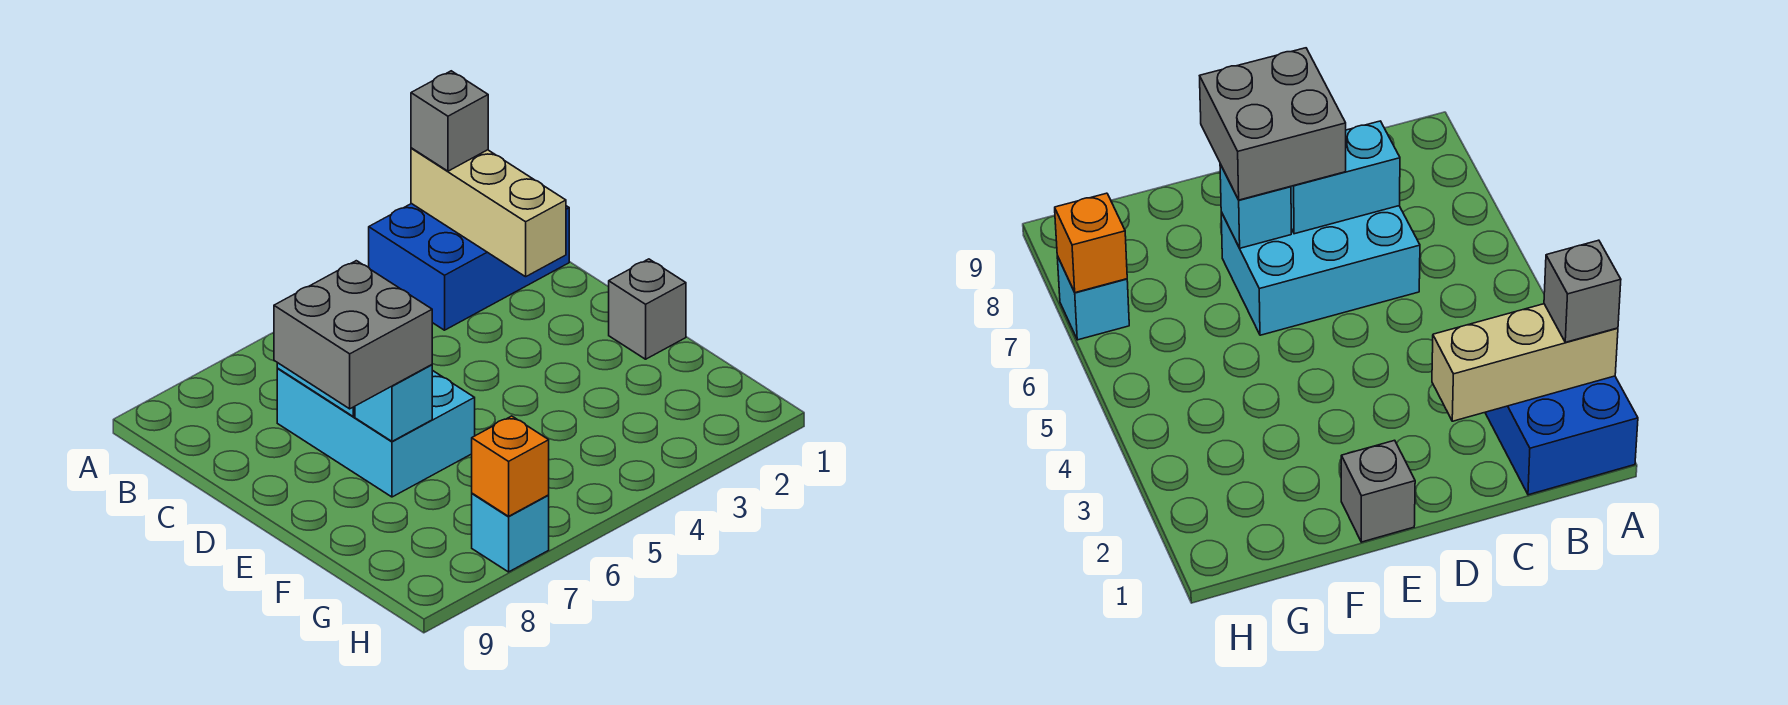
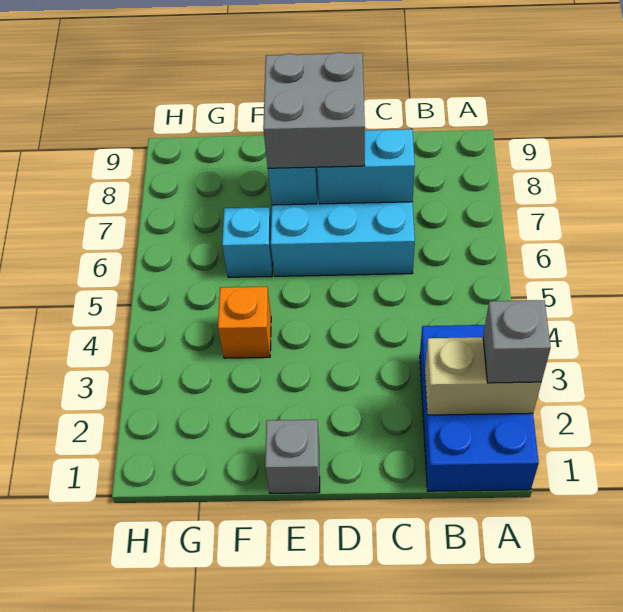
tan brick A2:C2 level 2 -> tan brick A2:B2 level 2
cyan brick H7 level 1 -> cyan brick F6 level 1
orange brick H7 level 2 -> orange brick F4 level 1

